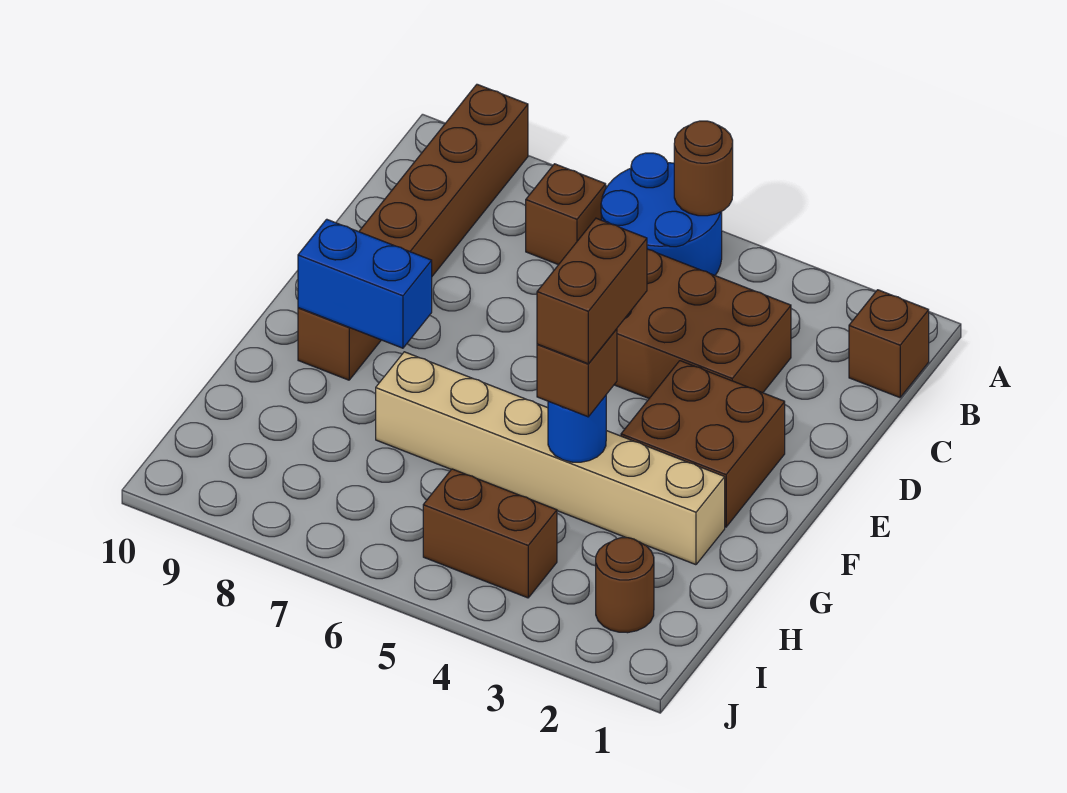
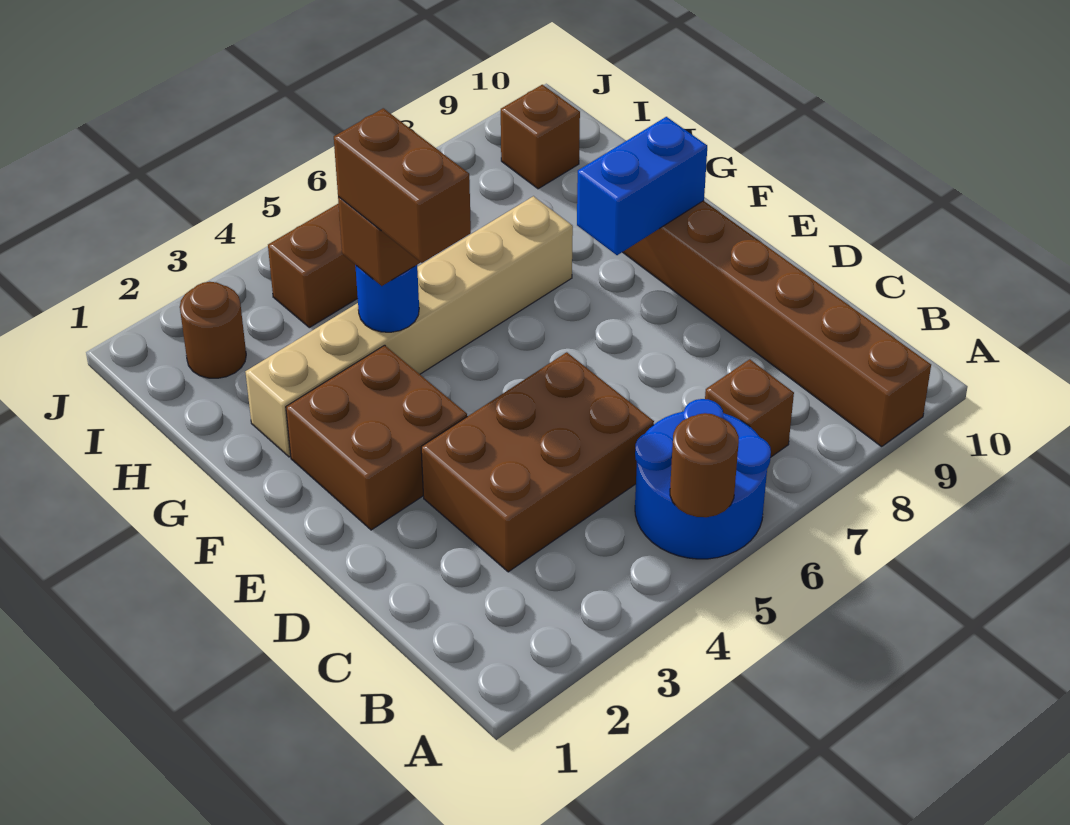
brown brick B1 level 1 -> brown brick I9 level 1

